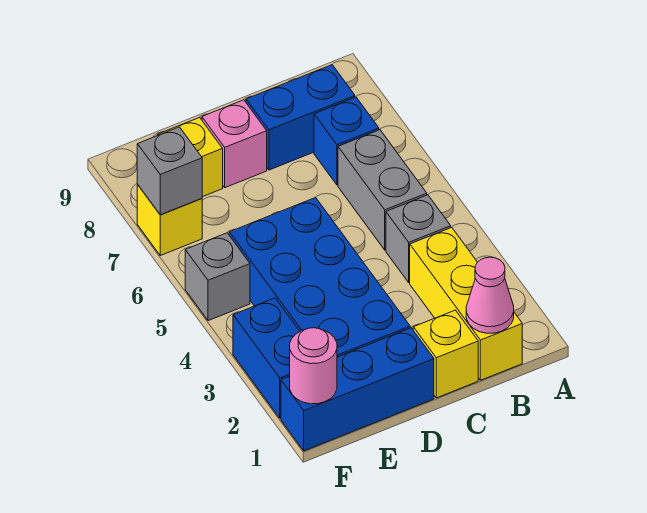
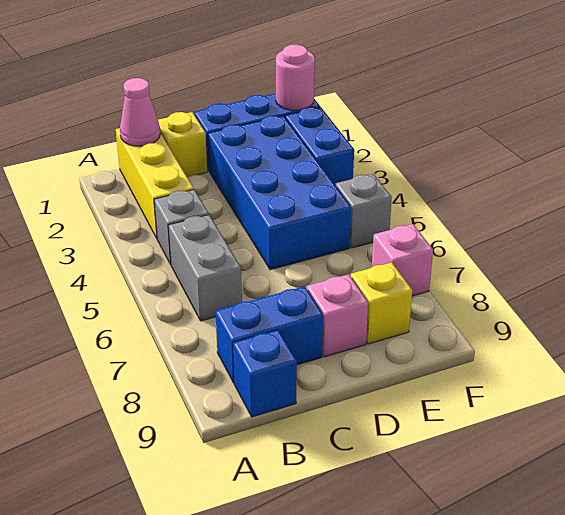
blue brick B7 level 1 -> blue brick B9 level 1
yellow brick F7 level 1 -> pink brick F7 level 1
grey brick F7 level 2 -> none

